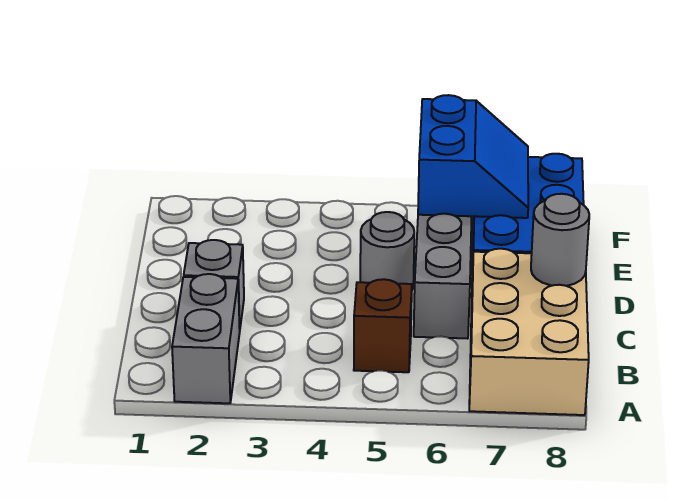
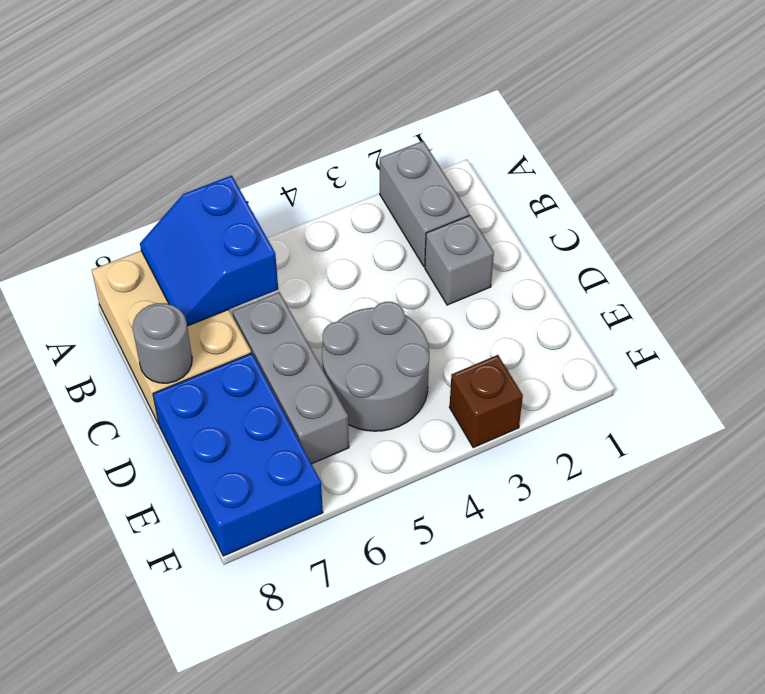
brown brick B5 level 1 -> brown brick F3 level 1
grey round brick D5 level 1 -> grey round brick D4:E5 level 1
blue slope E6:F7 level 2 top 6 -> blue slope A6:B7 level 2 top 6

